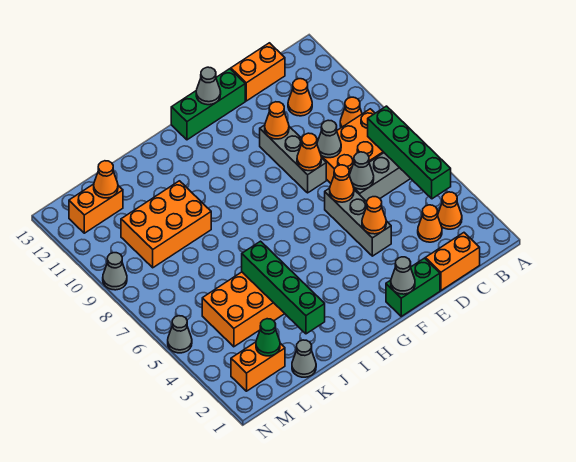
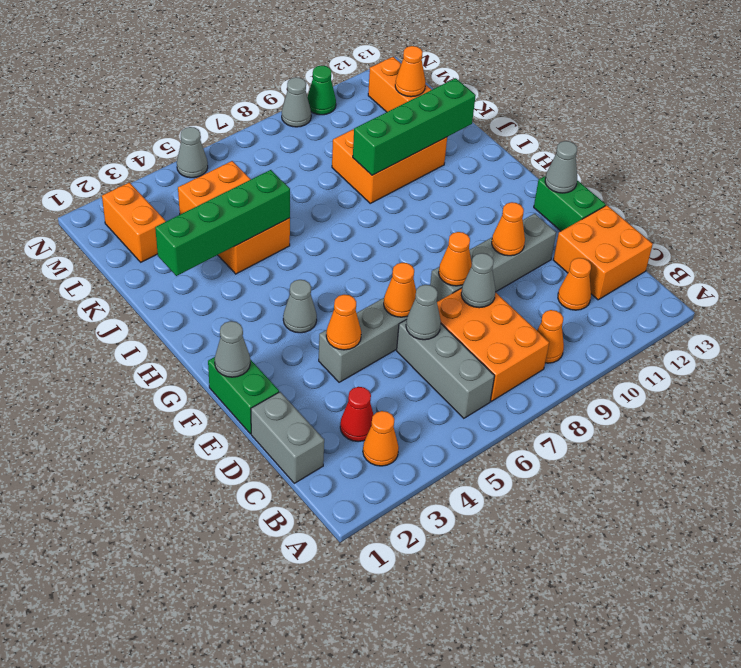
green brick B4:B7 level 2 -> green brick J9:J12 level 2
orange brick C1:D1 level 1 -> grey brick C1:D1 level 1
orange cone C3 level 1 -> red cone C3 level 1
orange brick C13:D13 level 1 -> orange brick C12:D13 level 1
grey brick E8:E10 level 1 -> grey brick E8:E11 level 1
green brick E13:G13 level 1 -> green brick E13:F13 level 1
orange brick J9:L10 level 1 -> orange brick J9:K11 level 1
grey cone K1 level 1 -> grey cone G4 level 1
green cone L2 level 2 -> green cone N10 level 1

